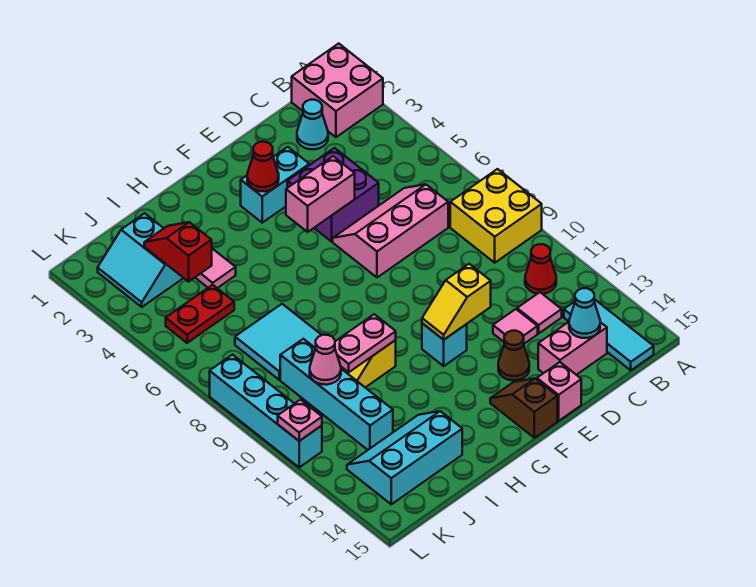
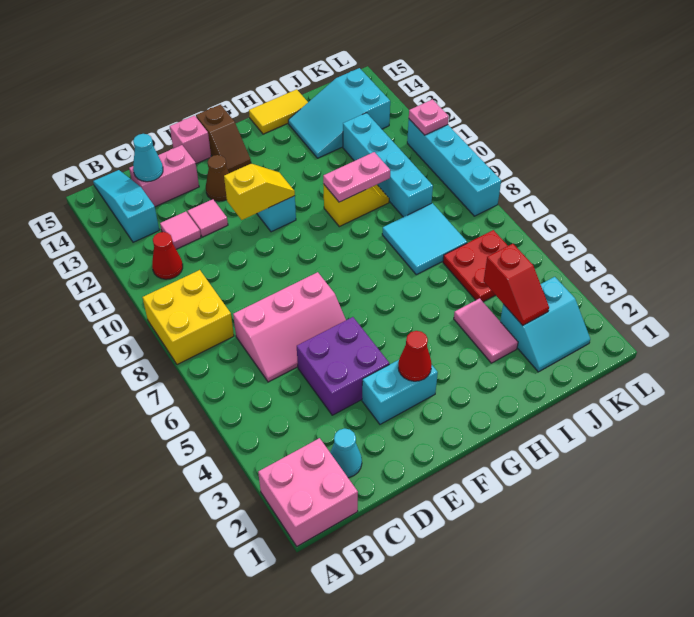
cyan tile B13:B15 level 1 -> cyan slope B13:B15 level 1 top 13
pink brick E5:F5 level 2 -> none
none -> yellow tile H15:I15 level 1
cyan slope I13:K14 level 1 top 14 -> cyan slope I13:K14 level 1 top K
cyan slope J2:K3 level 1 top J -> cyan slope J2:K3 level 1 top 3
red plate J5:K5 level 1 -> red plate J5:K6 level 1
pink cone J10 level 2 -> none

